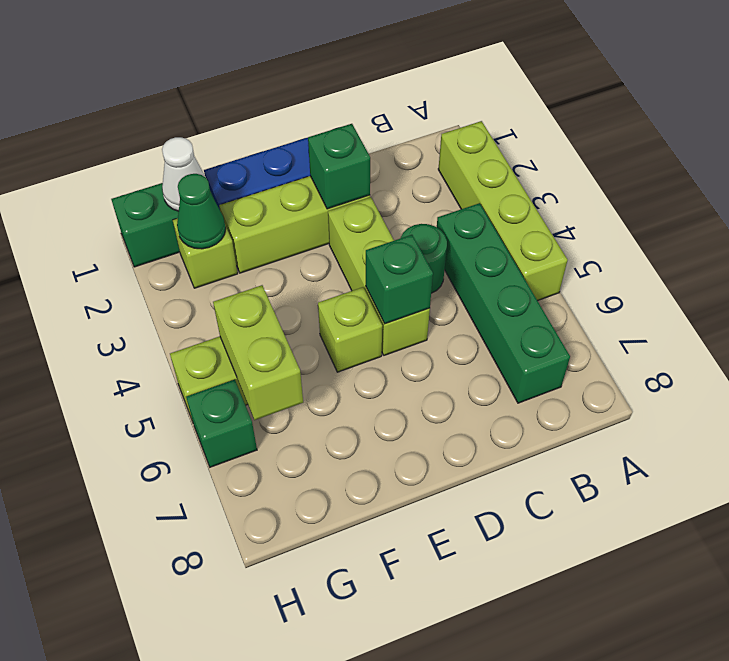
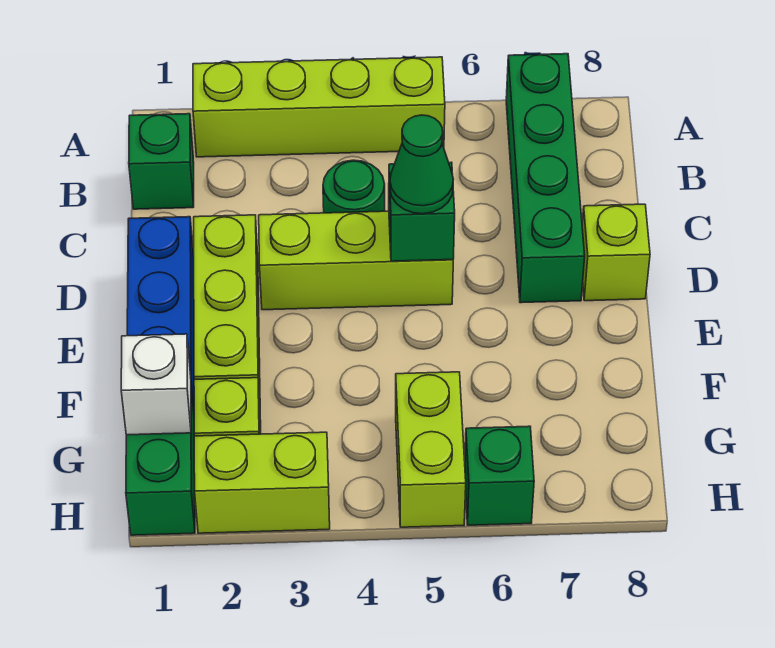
green brick B4:B7 level 1 -> green brick A7:D7 level 1
green brick D2 level 2 -> green brick B1 level 1
lime brick E5 level 1 -> lime brick D8 level 1
white cone G1 level 2 -> white brick G1 level 2
green cone G2 level 2 -> green cone D5 level 3
lime brick G5:G6 level 2 -> lime brick H2:H3 level 1

